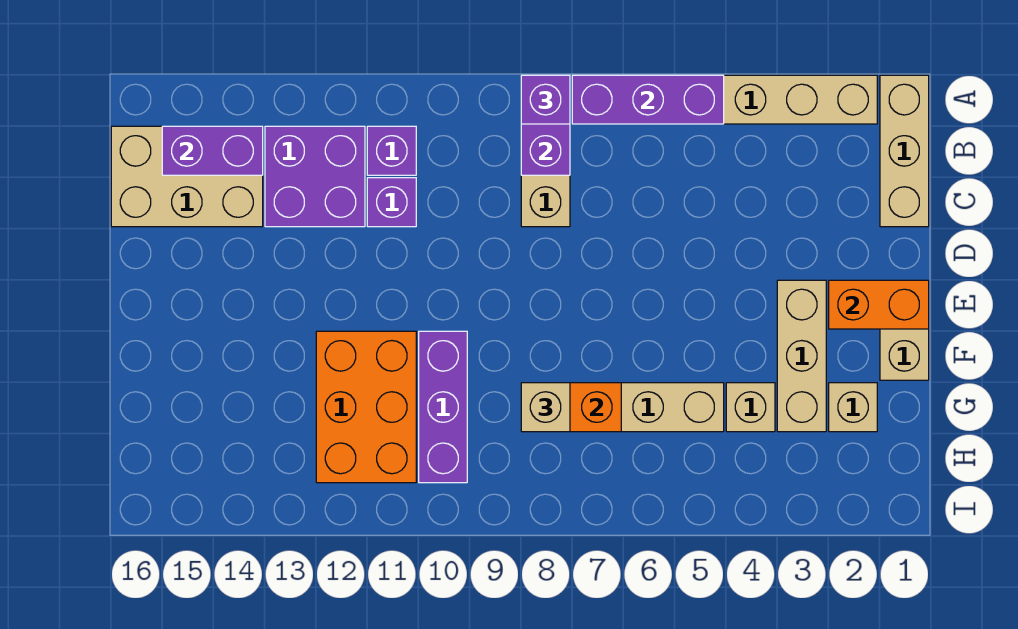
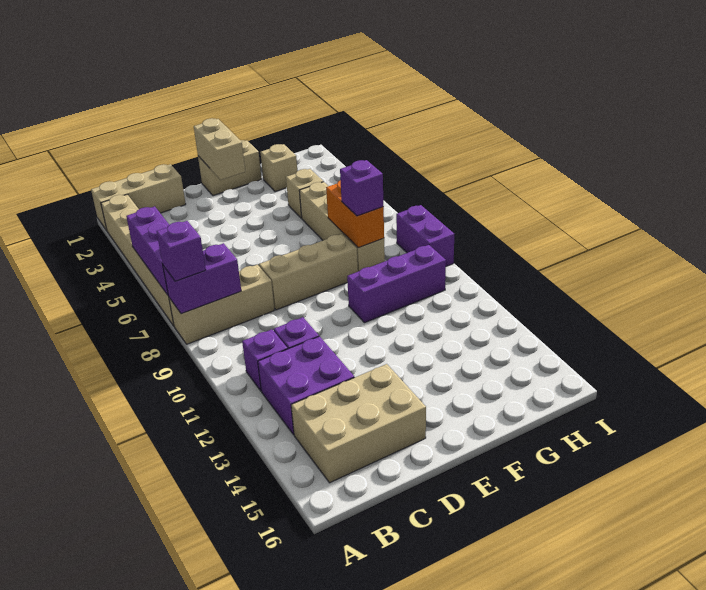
tan brick B14:C16 level 1 -> tan brick B14:D15 level 1
purple brick B14:B15 level 2 -> purple brick I8:I9 level 1
orange brick E1:E2 level 2 -> tan brick E1:E2 level 2
tan brick E3:G3 level 1 -> tan brick D8:F8 level 1
orange brick F11:H12 level 1 -> none
tan brick G8 level 3 -> purple brick G8 level 3

